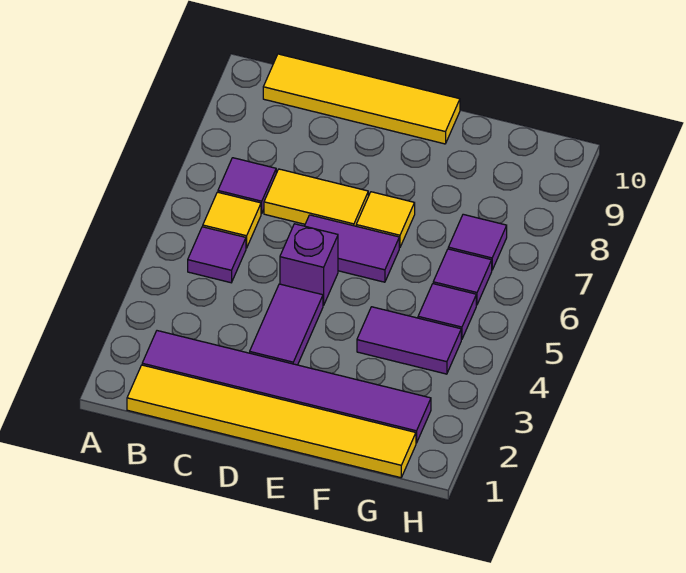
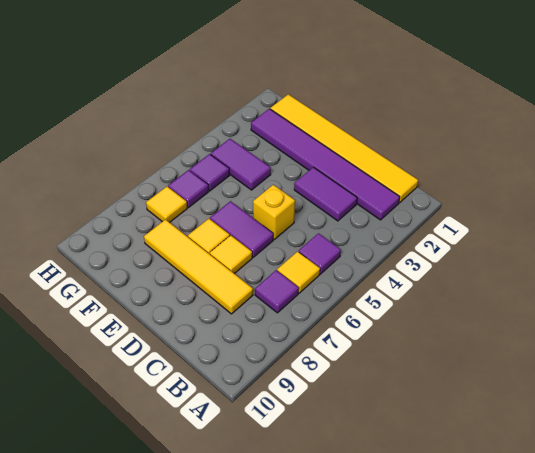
yellow tile B10:E10 level 1 -> yellow tile C8:F8 level 1
yellow tile C7:D7 level 1 -> yellow tile D7 level 1
purple tile D3:D4 level 1 -> purple tile C3:D3 level 1
purple brick D5 level 1 -> yellow brick D5 level 1
purple tile G7 level 1 -> yellow tile G7 level 1

